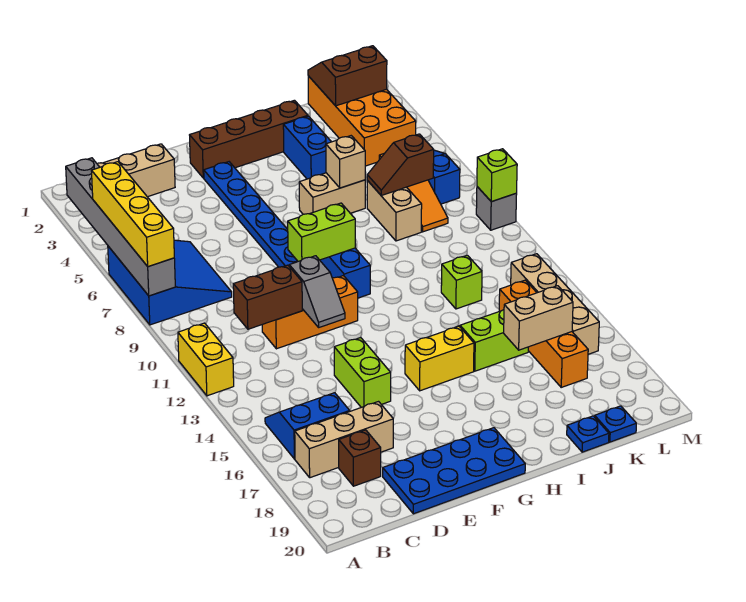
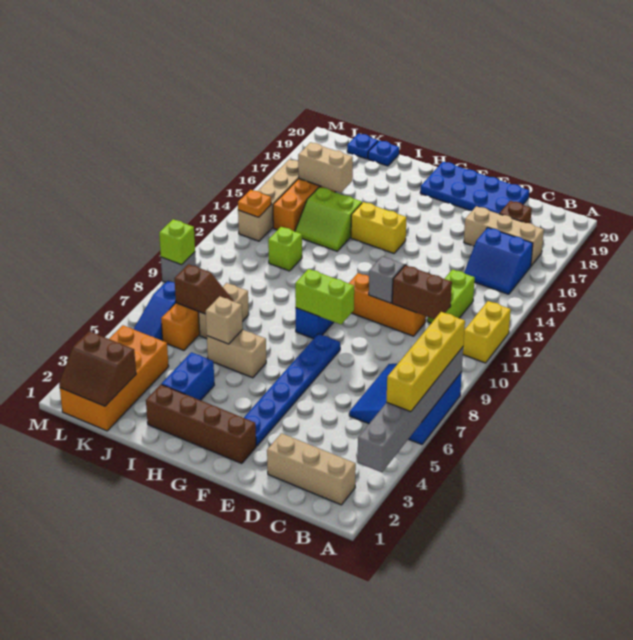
lime brick E14:E15 level 1 -> lime brick C12:C13 level 1
none -> orange plate L13 level 2

